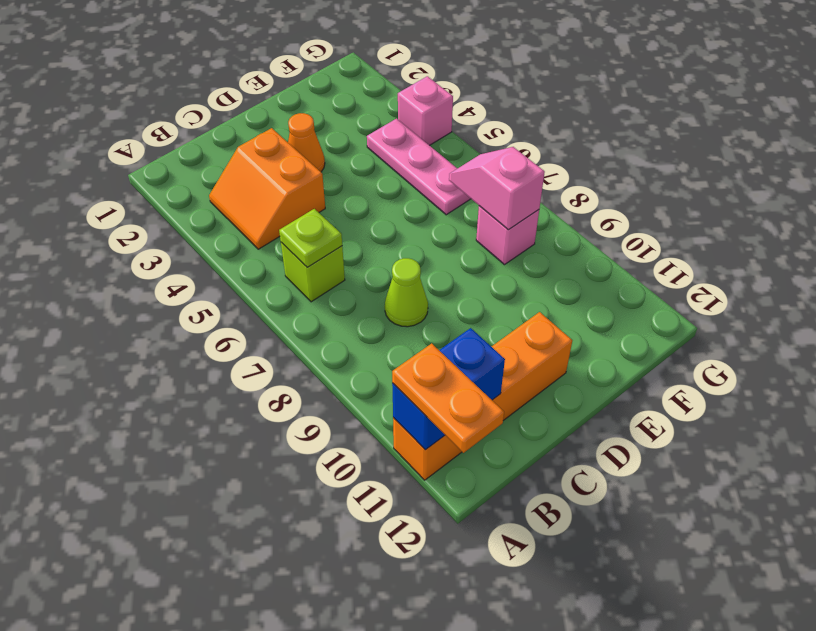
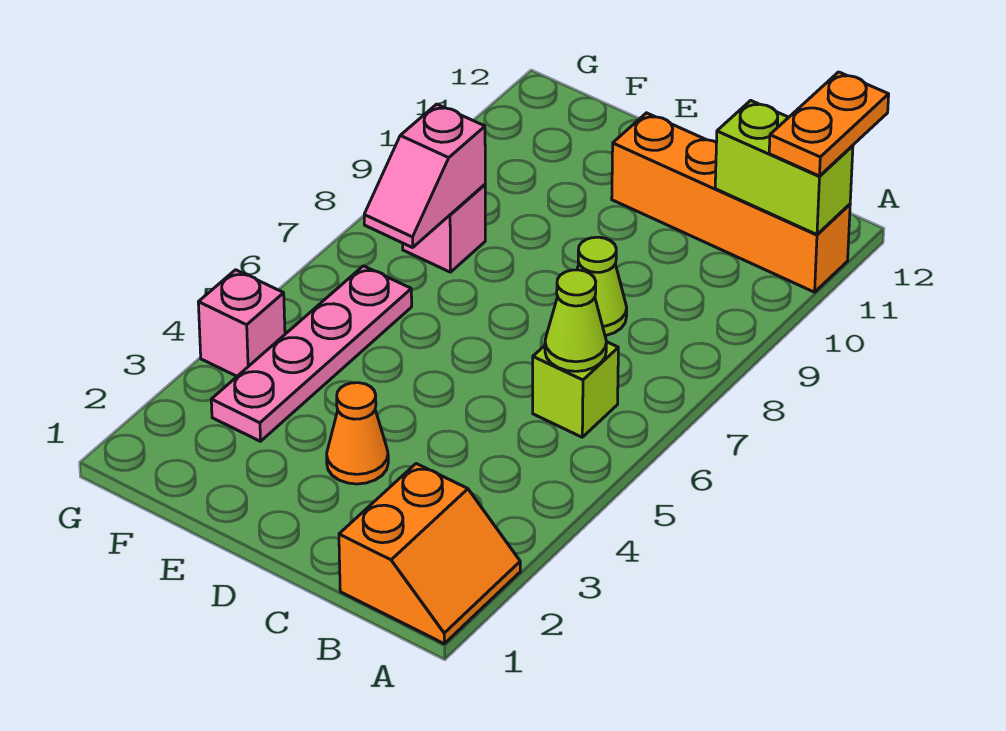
blue brick A11:B11 level 2 -> lime brick A11:B11 level 2
orange slope B3:C4 level 1 top C -> orange slope A1:B2 level 1 top B
lime plate B6 level 2 -> lime cone B6 level 2
pink plate F4:F6 level 1 -> pink plate F3:F6 level 1

